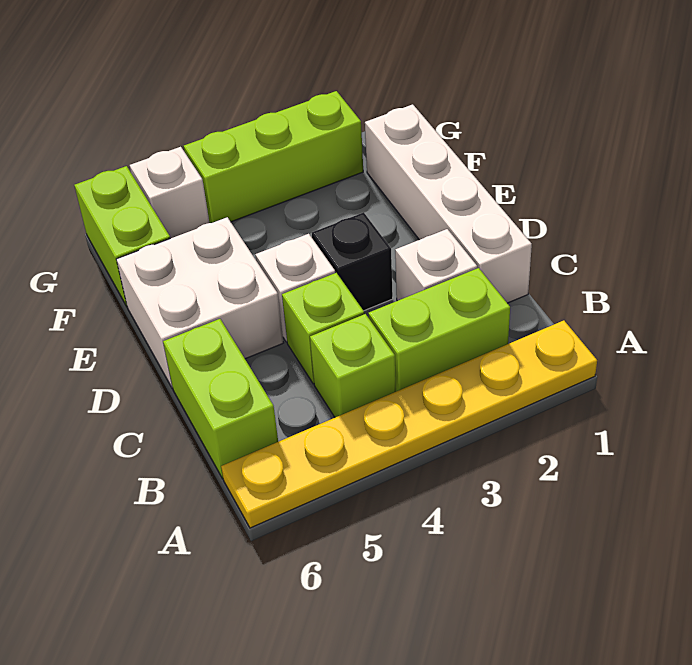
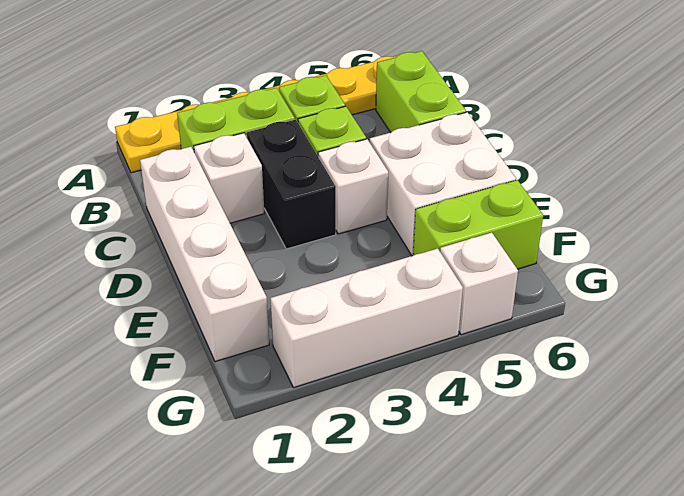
black brick D3 level 1 -> black brick C3:D3 level 1
lime brick F6:G6 level 1 -> lime brick F5:F6 level 1
lime brick G2:G4 level 1 -> white brick G2:G4 level 1

